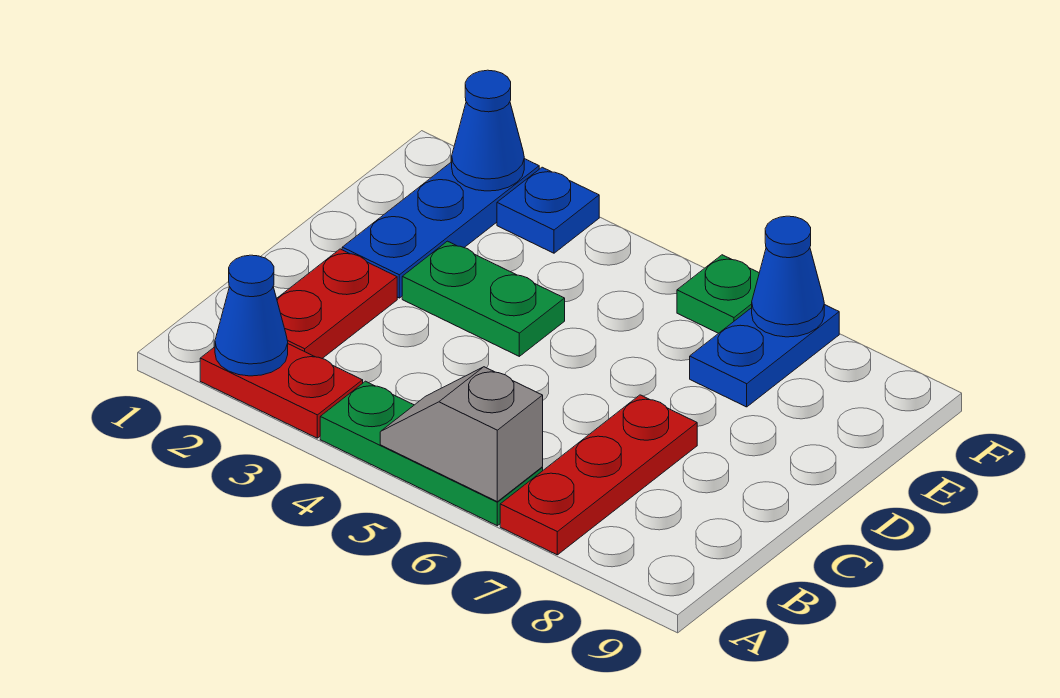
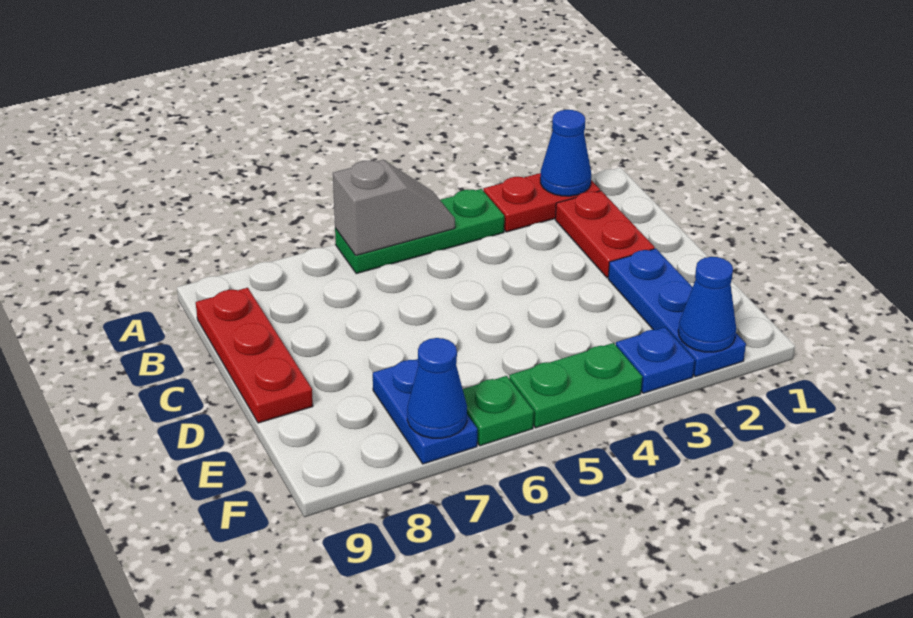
red plate A7:C7 level 1 -> red plate B9:D9 level 1
green plate D3:D4 level 1 -> green plate F4:F5 level 1

